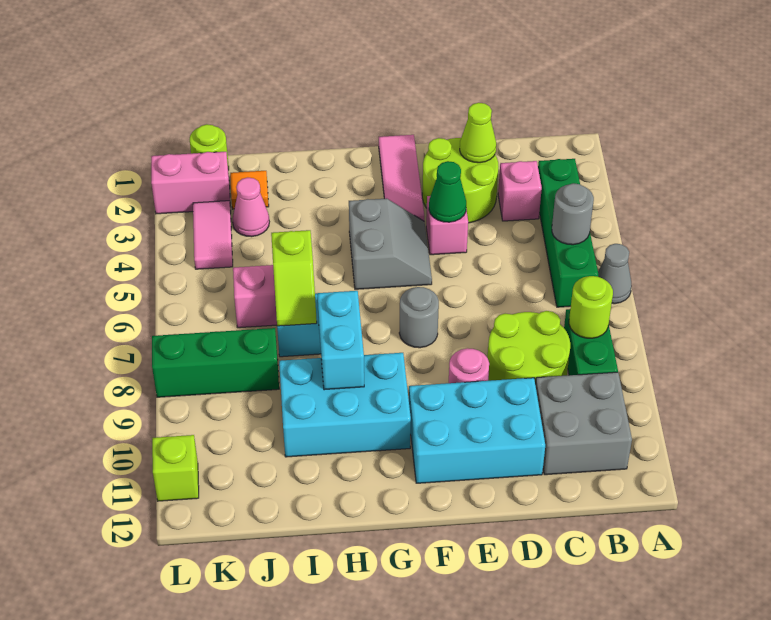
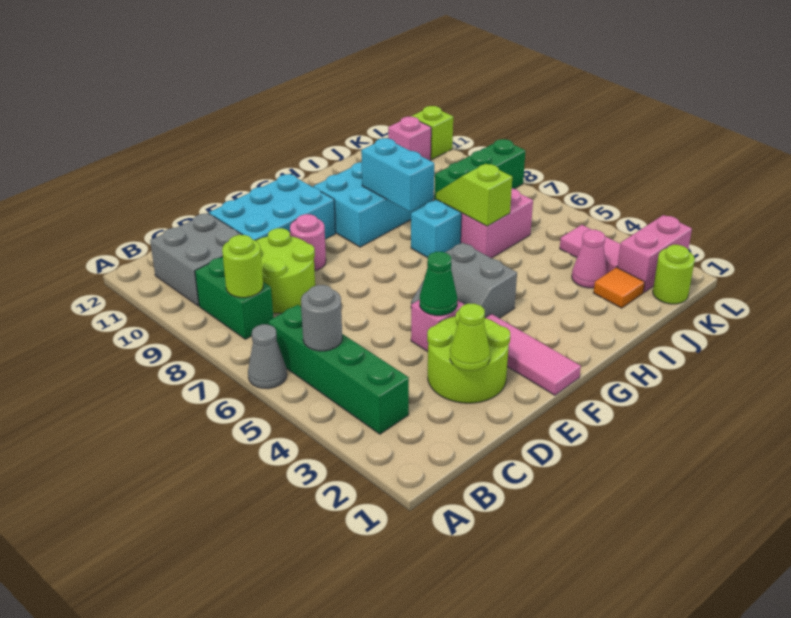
pink brick C3 level 1 -> pink brick K11 level 1
grey round brick F7 level 1 -> none

